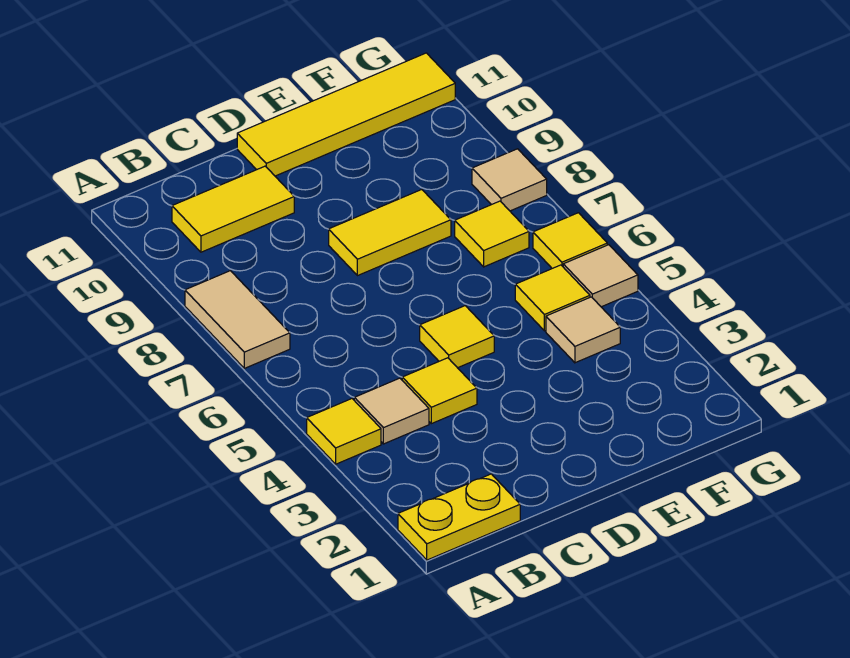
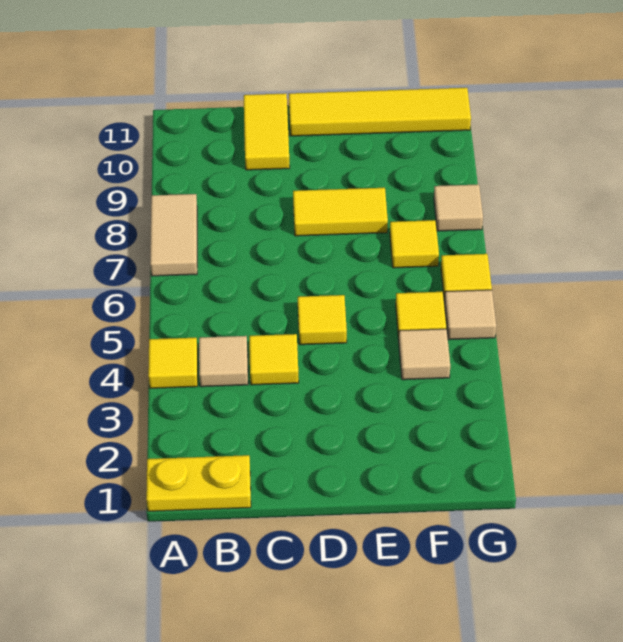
yellow tile B10:C10 level 1 -> yellow tile C10:C11 level 1

